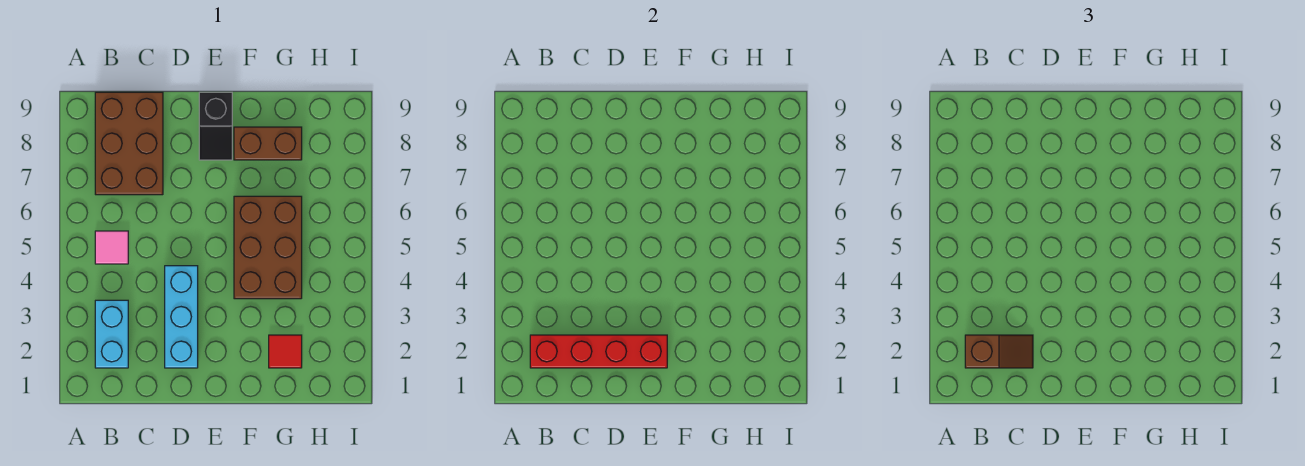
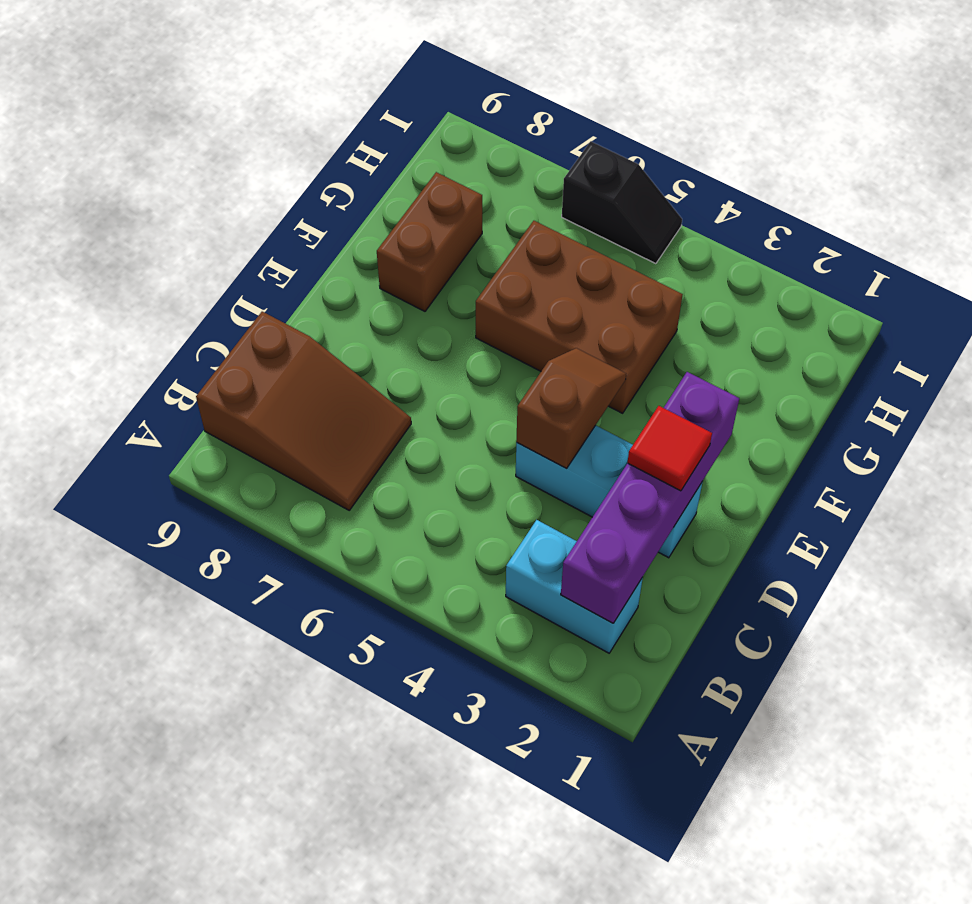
red brick B2:E2 level 2 -> purple brick B2:E2 level 2
brown slope B2:C2 level 3 top B -> brown slope D4:E4 level 2 top D
pink tile B5 level 1 -> none
brown brick B7:C9 level 1 -> brown slope B7:C9 level 1 top 9
black slope E8:E9 level 1 top 9 -> black slope I5:I6 level 1 top 6
red tile G2 level 1 -> red tile D2 level 3

